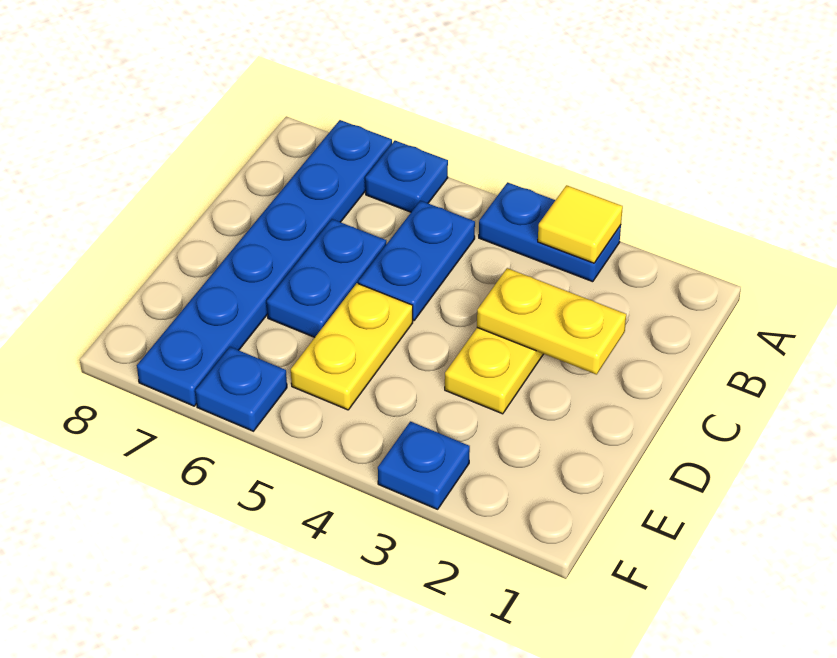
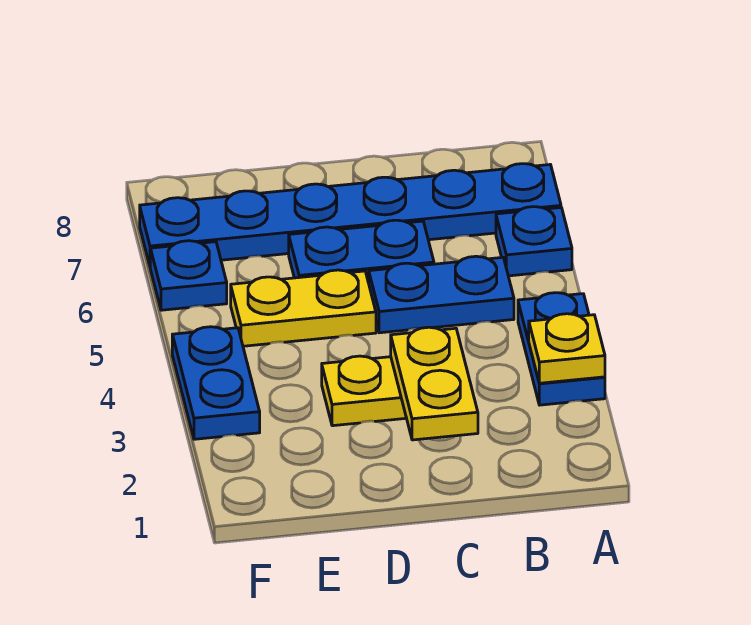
yellow tile A3 level 2 -> yellow plate A3 level 2
blue plate F3 level 1 -> blue plate F3:F4 level 1

